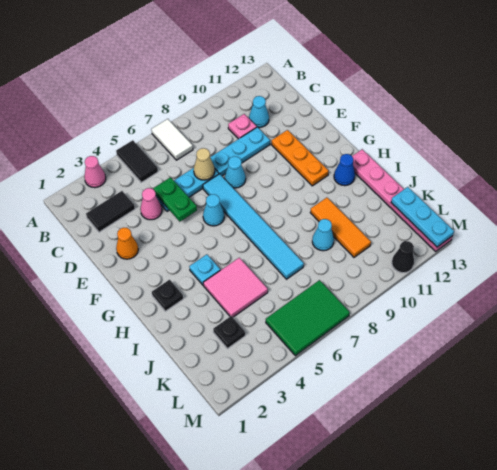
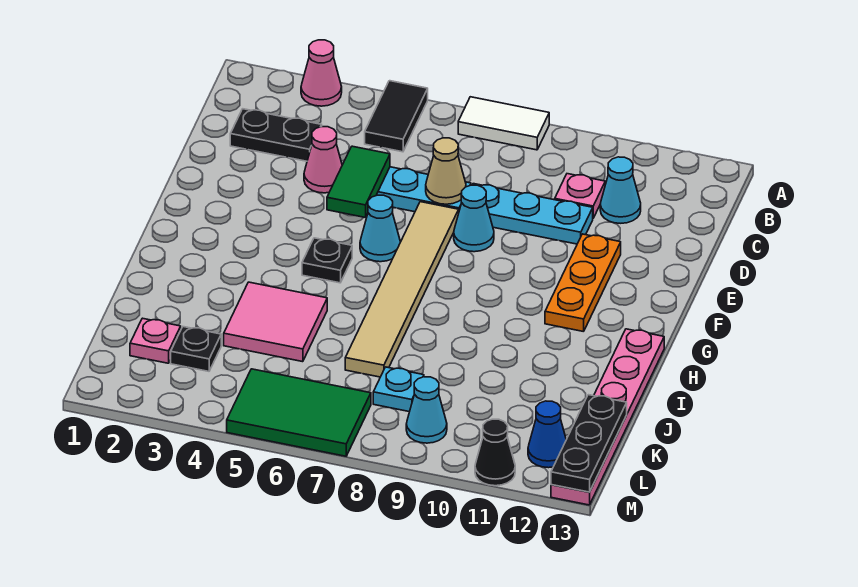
white tile A7:B7 level 1 -> white tile A7:A8 level 1
black tile C2:C3 level 1 -> black plate C2:C3 level 1
green plate D5:E5 level 2 -> green tile D5:E5 level 2
orange cone E2 level 1 -> none
cyan tile E7:J7 level 1 -> tan tile E7:J7 level 1
black plate H2 level 1 -> black plate G5 level 1
cyan plate H4 level 1 -> cyan plate K8 level 1
blue cone H12 level 1 -> blue cone L12 level 1
orange tile I10:K10 level 1 -> none
cyan cone J9 level 1 -> cyan cone L9 level 1
none -> pink plate K2 level 1
cyan plate K13:M13 level 2 -> black plate K13:M13 level 2

